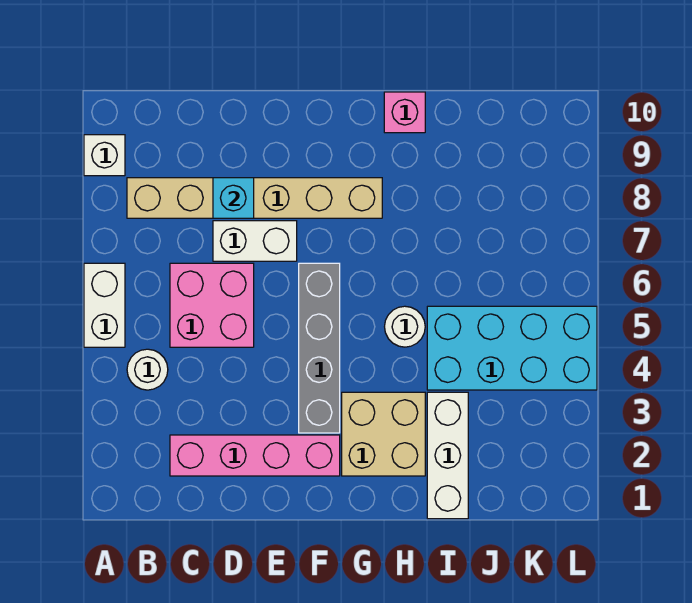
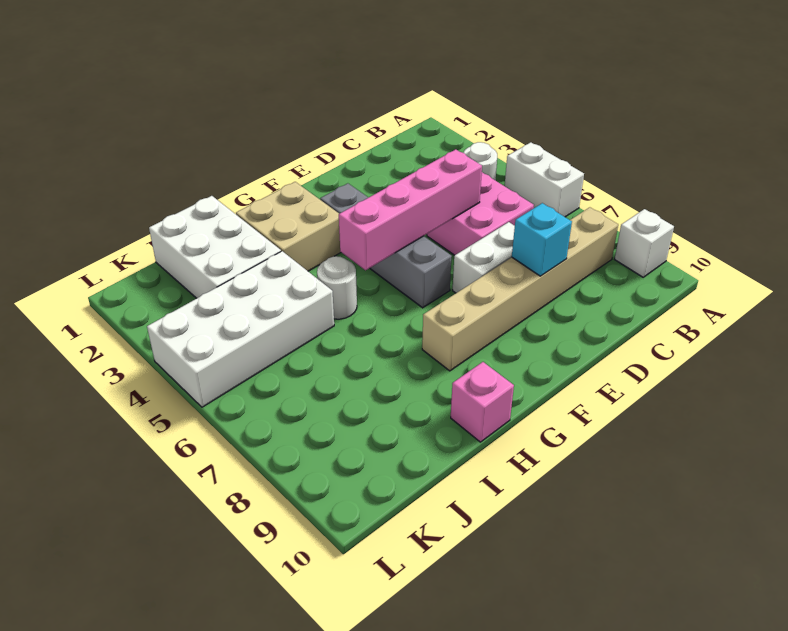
pink brick C2:F2 level 1 -> pink brick D5:G5 level 2
white brick I1:I3 level 1 -> white brick I1:J3 level 1
cyan brick I4:L5 level 1 -> white brick I4:L5 level 1

